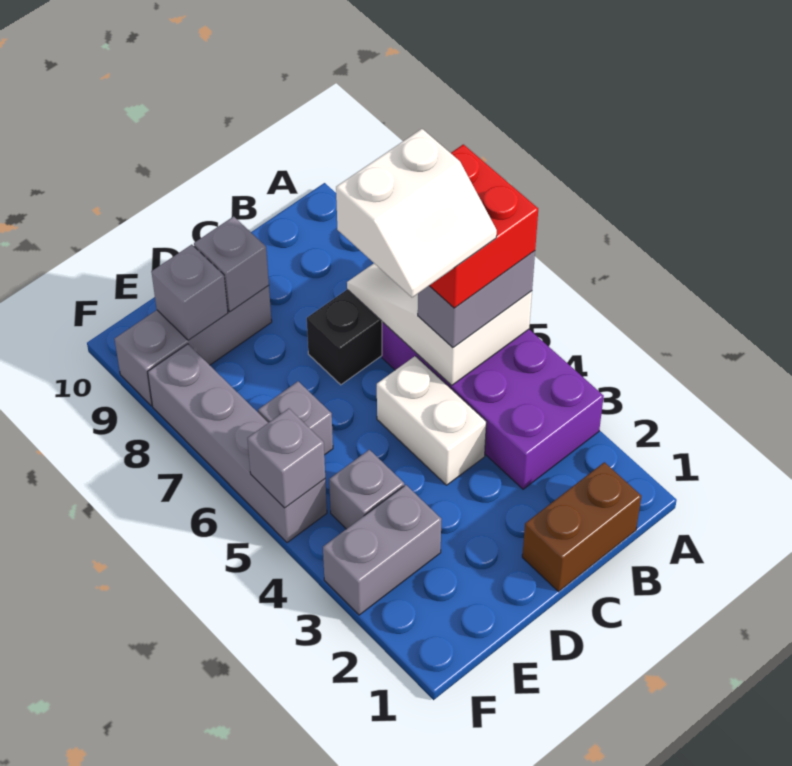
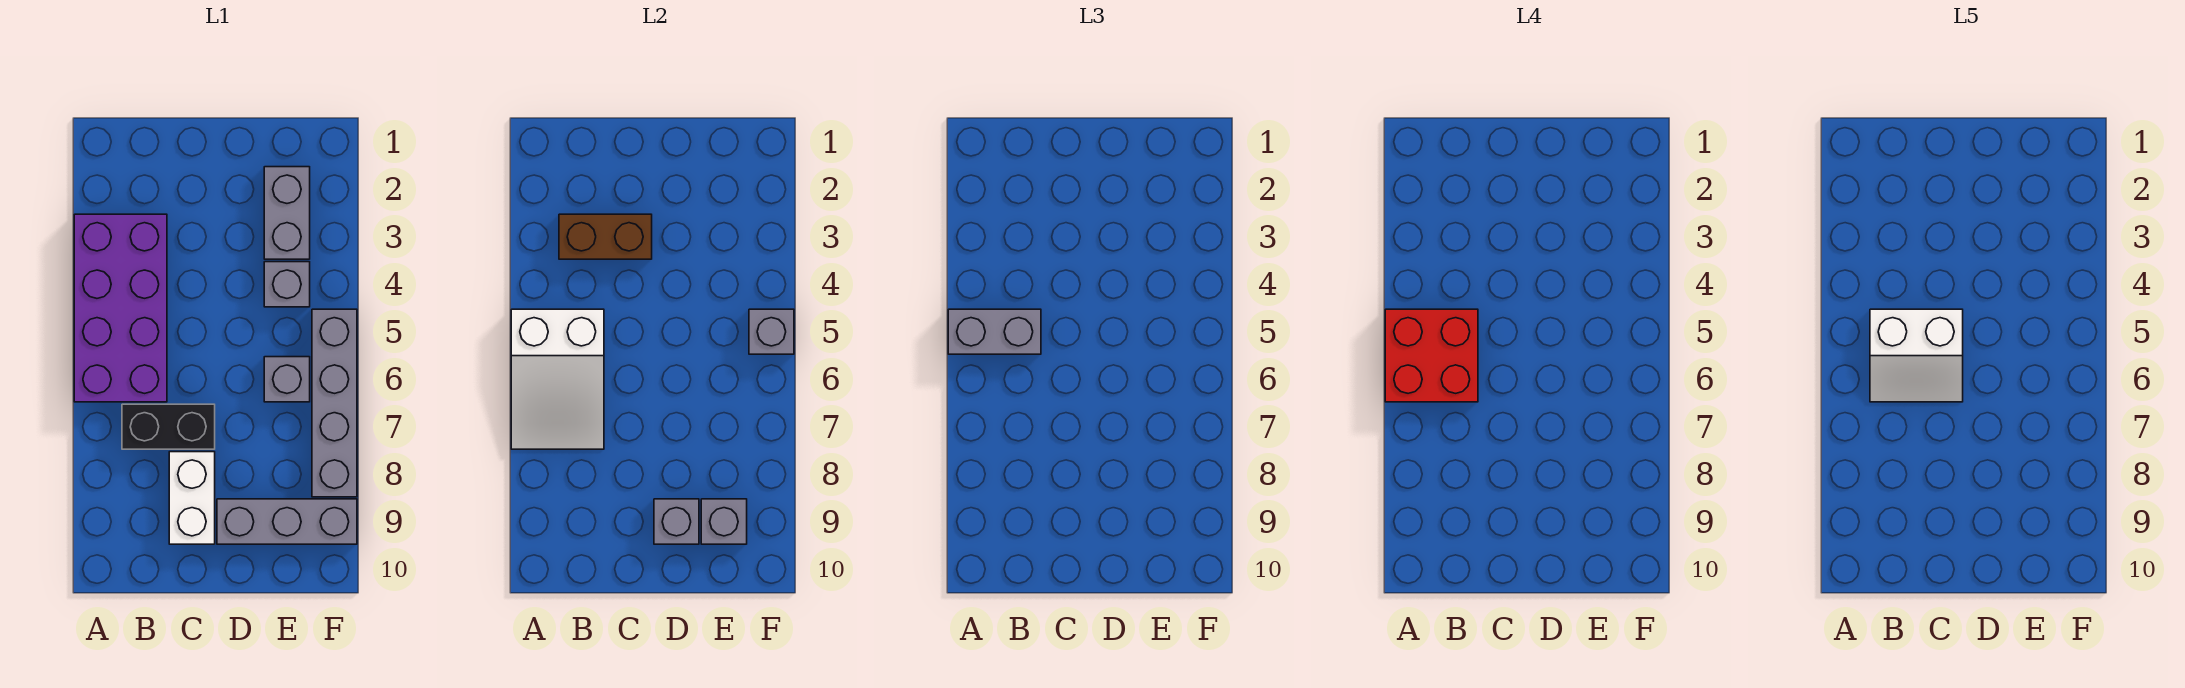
brown brick B1:C1 level 1 -> brown brick B3:C3 level 2
white slope B5:C6 level 5 top 6 -> white slope B5:C6 level 5 top 5
white brick C4:C5 level 1 -> white brick C8:C9 level 1
grey brick E3:F3 level 1 -> grey brick E2:E3 level 1

